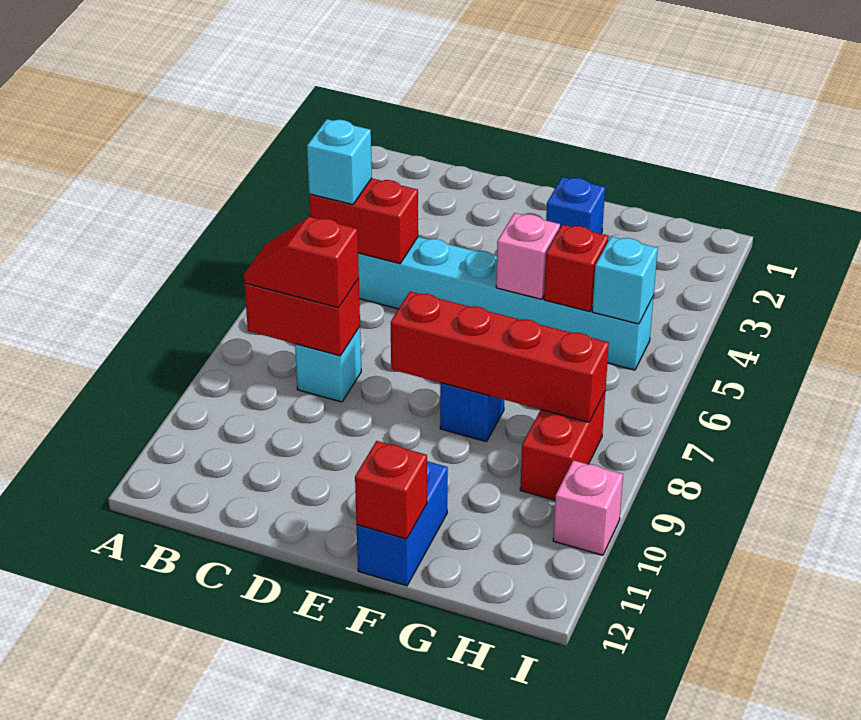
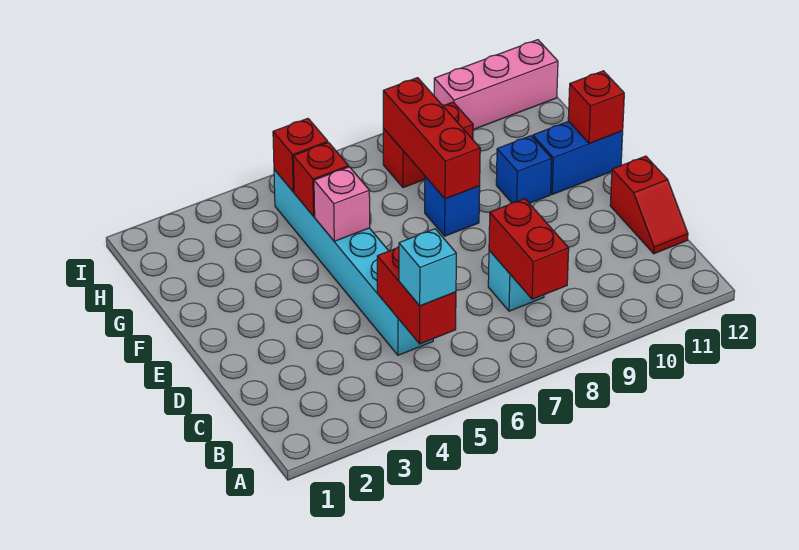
red slope B8:C8 level 3 top C -> red slope C12:D12 level 1 top D
red brick E8:H8 level 2 -> red brick F8:H8 level 2
blue brick F2 level 1 -> blue brick F10 level 1
cyan brick H5 level 2 -> red brick H5 level 2
pink brick I10 level 1 -> pink brick I10:I12 level 1

